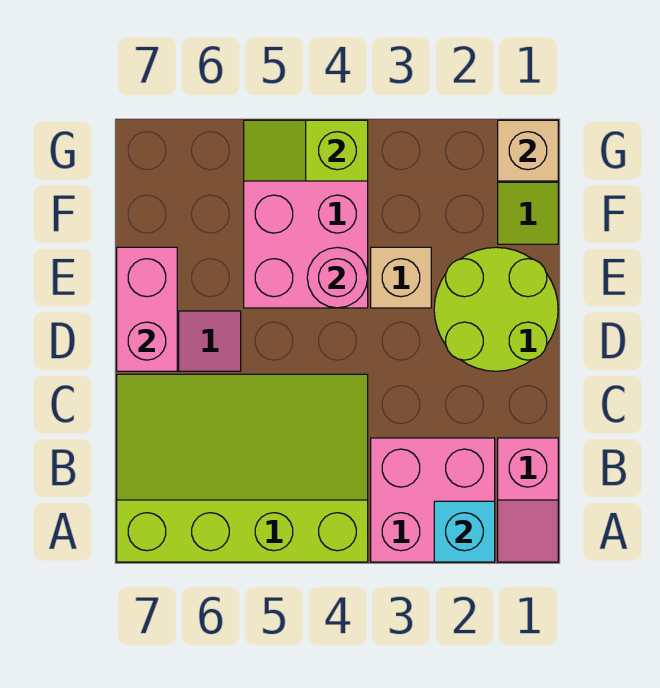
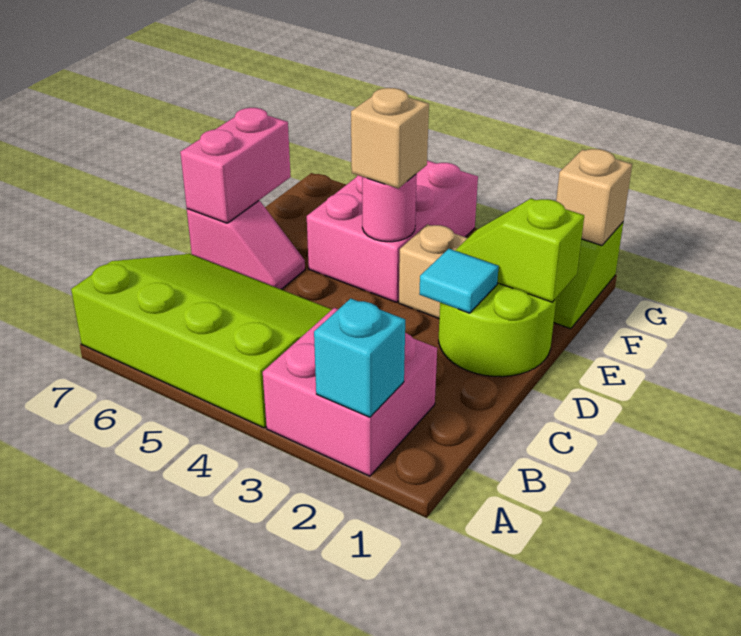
pink slope A1:B1 level 1 top B -> none
none -> cyan tile D2 level 2
none -> tan brick E4 level 3
lime slope G4:G5 level 2 top 4 -> lime slope E1:E2 level 2 top 1

